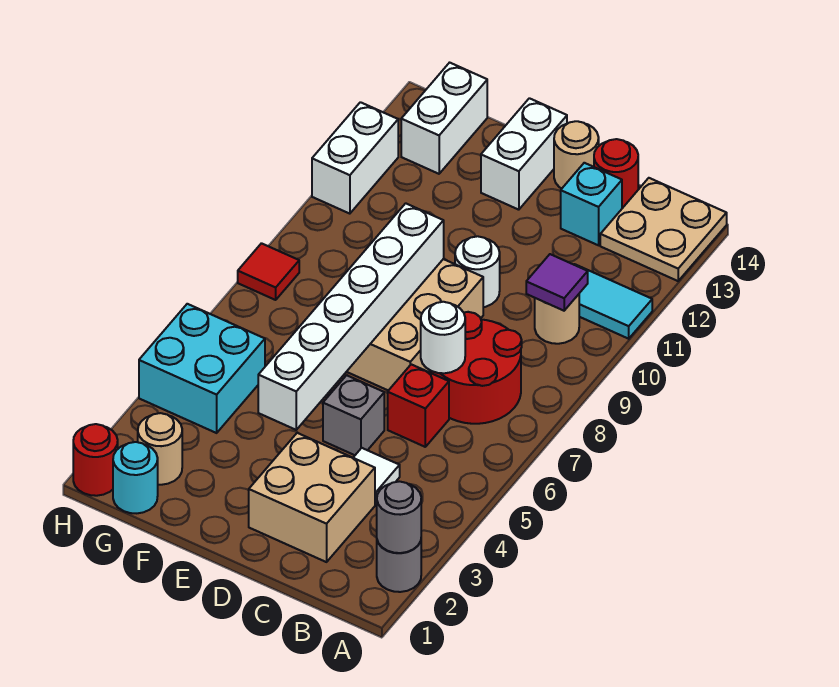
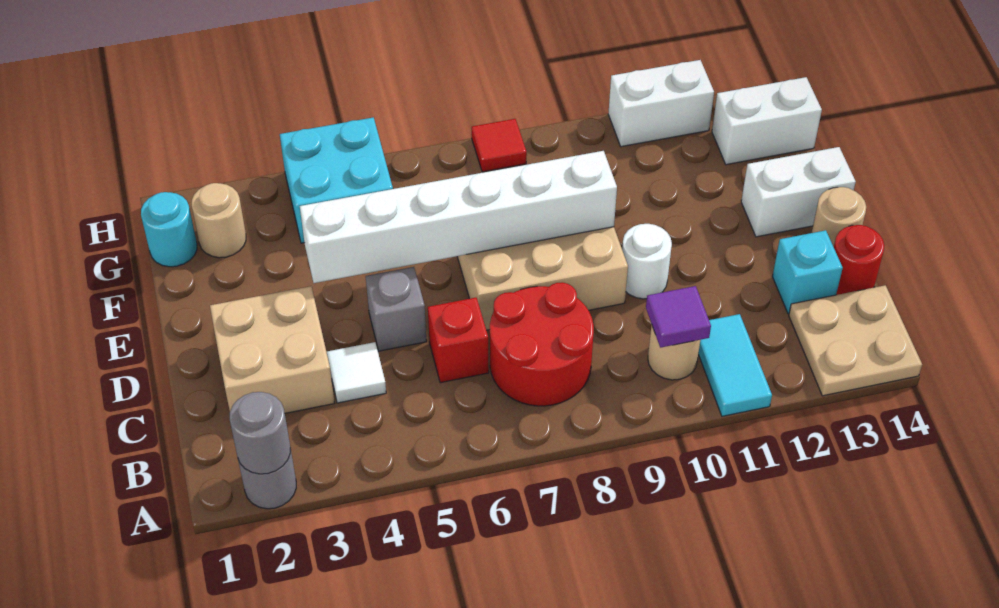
white round brick C7 level 2 -> none
red round brick H1 level 1 -> none

